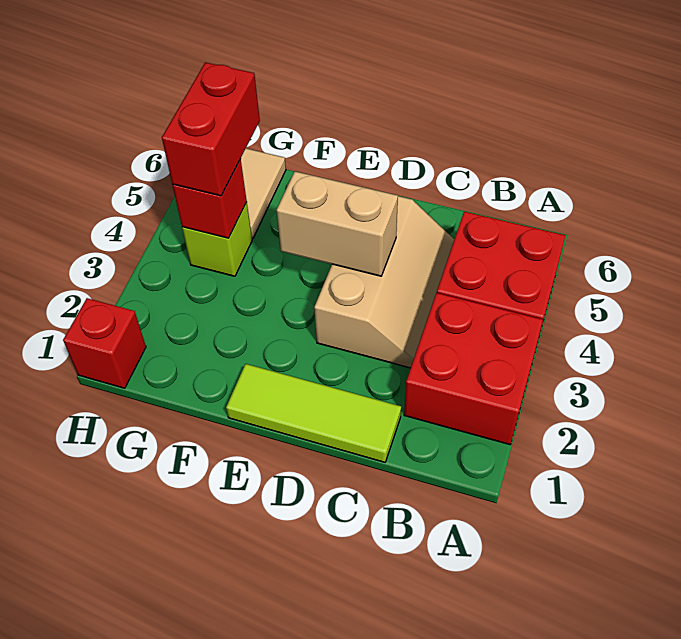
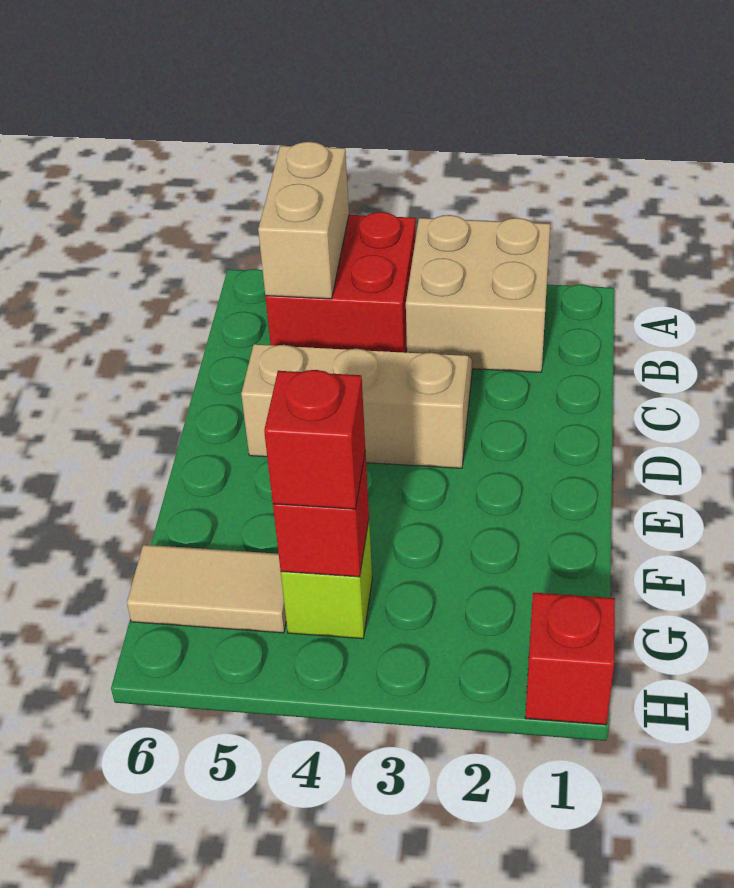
red brick A2:B3 level 1 -> tan brick A2:B3 level 1
lime tile C1:E1 level 1 -> none
tan brick D4:E4 level 2 -> tan brick A5:B5 level 2
red brick G4:G5 level 3 -> red brick G4 level 3

